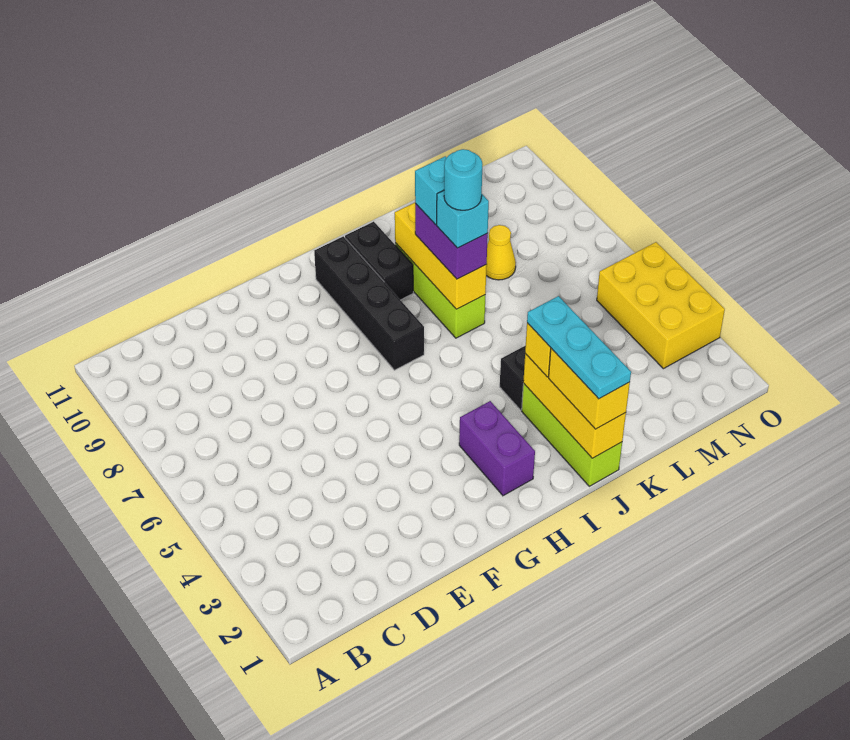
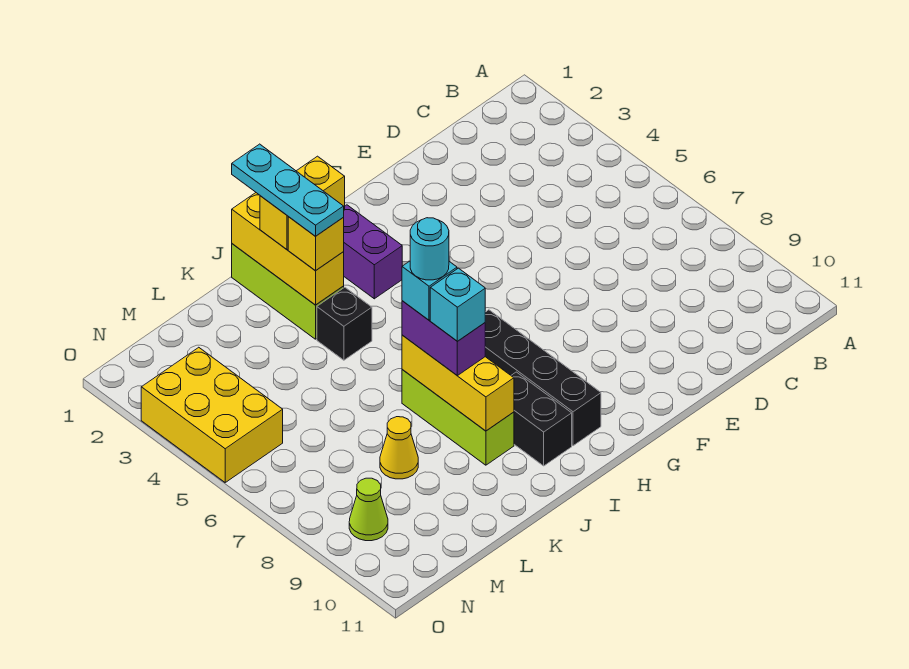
yellow brick J1:J2 level 3 -> yellow brick I2:J2 level 3
none -> lime cone N9 level 1

